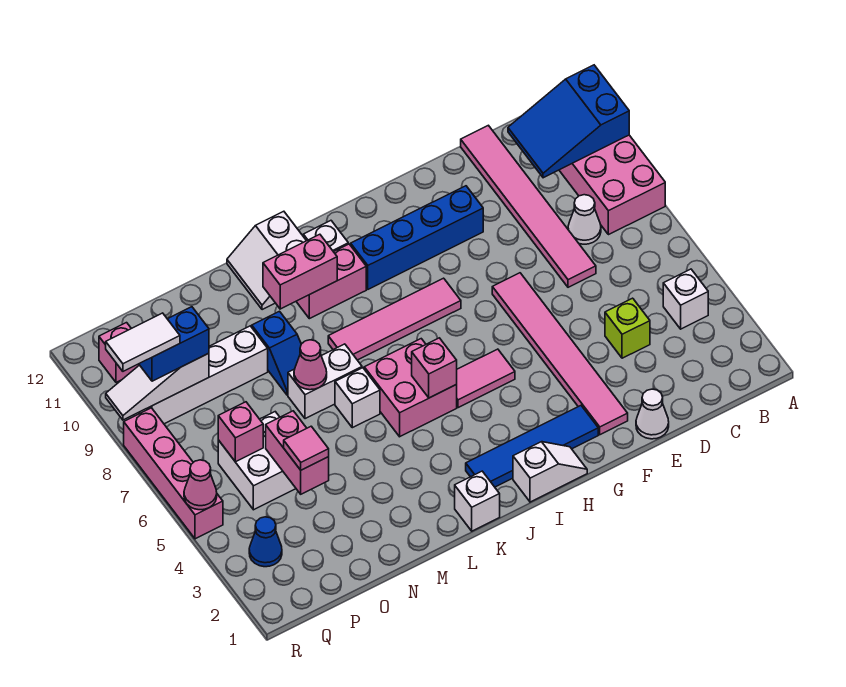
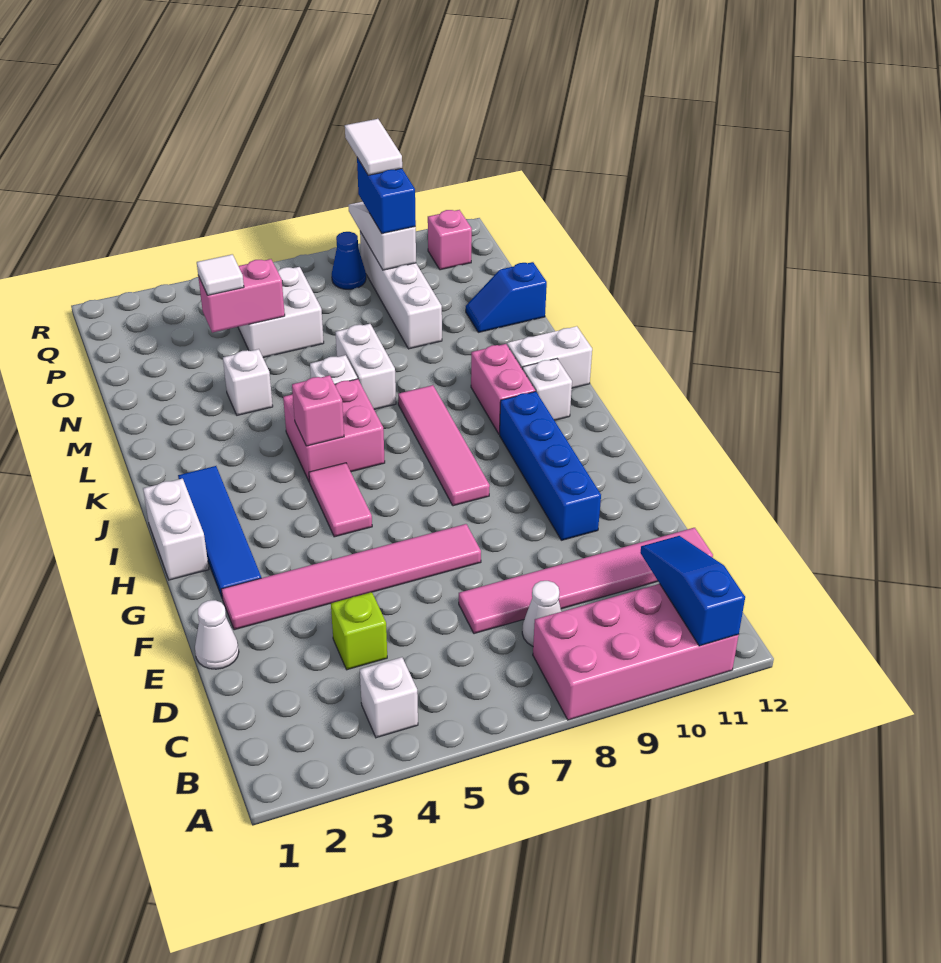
blue slope A10:C11 level 2 top A -> blue slope A11:C11 level 2 top A
white slope H1:I1 level 1 top I -> white brick H1:I1 level 1
white brick K1 level 1 -> white brick M4 level 1
pink brick K10:L10 level 2 -> none
pink cone M7 level 2 -> none
blue slope M8:M9 level 1 top 9 -> blue slope N11:N12 level 1 top 12
pink tile O4 level 3 -> white tile O4 level 3
pink brick P6 level 2 -> none
blue cone Q3 level 1 -> blue cone Q8 level 1
pink brick R5:R8 level 1 -> none
pink cone R5 level 2 -> none

